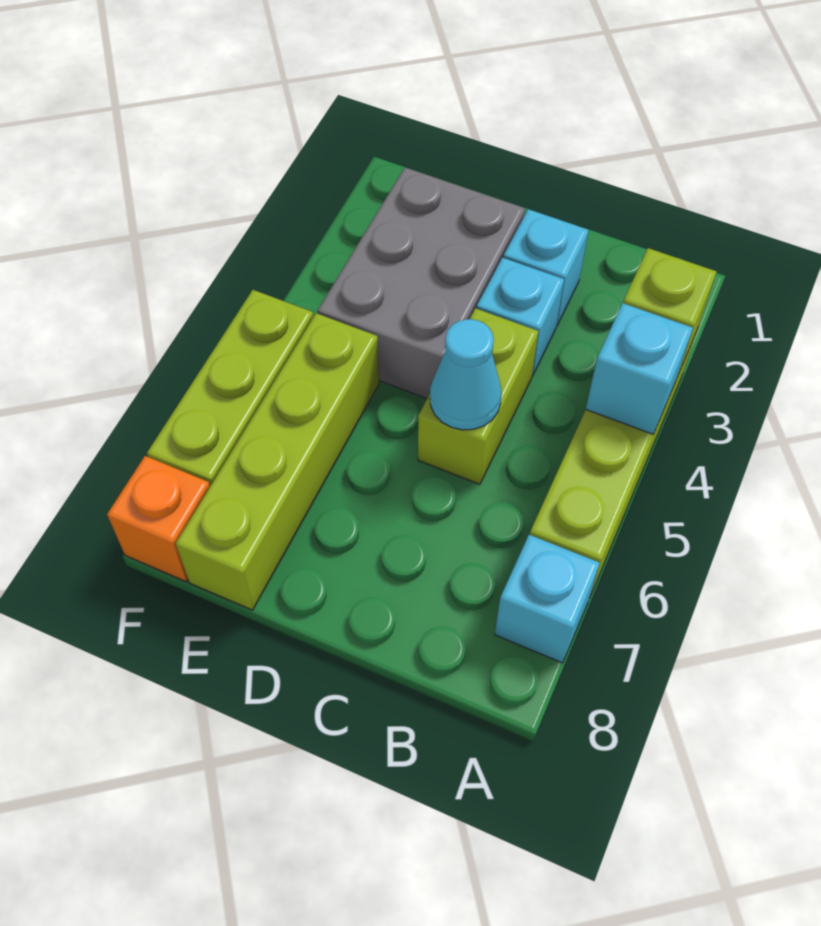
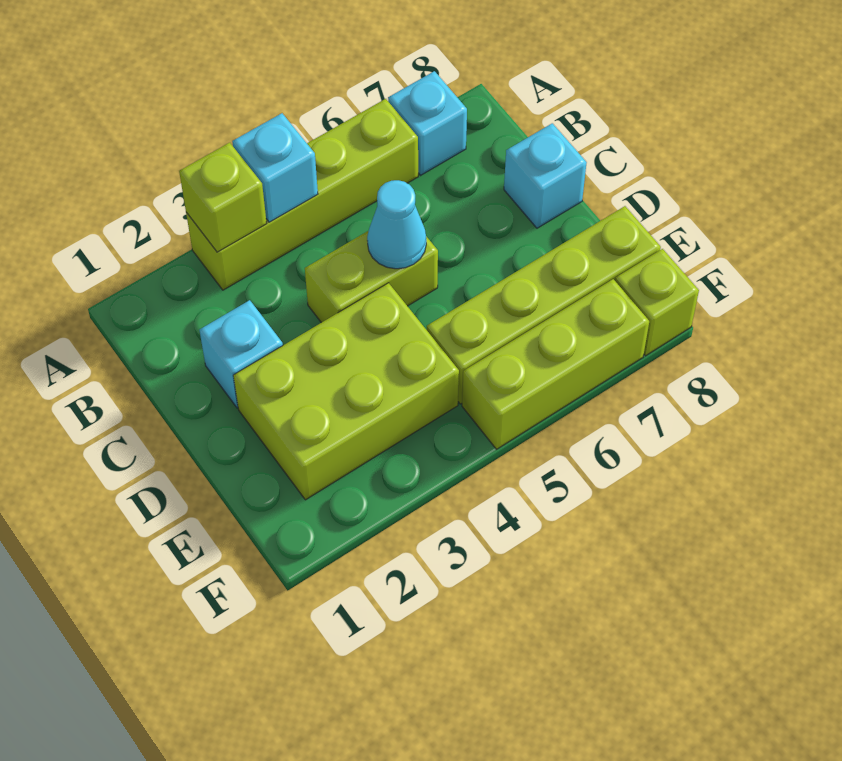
cyan brick C3 level 1 -> cyan brick C8 level 1
grey brick D2:E4 level 1 -> lime brick D2:E4 level 1
orange brick F8 level 1 -> lime brick F8 level 1

